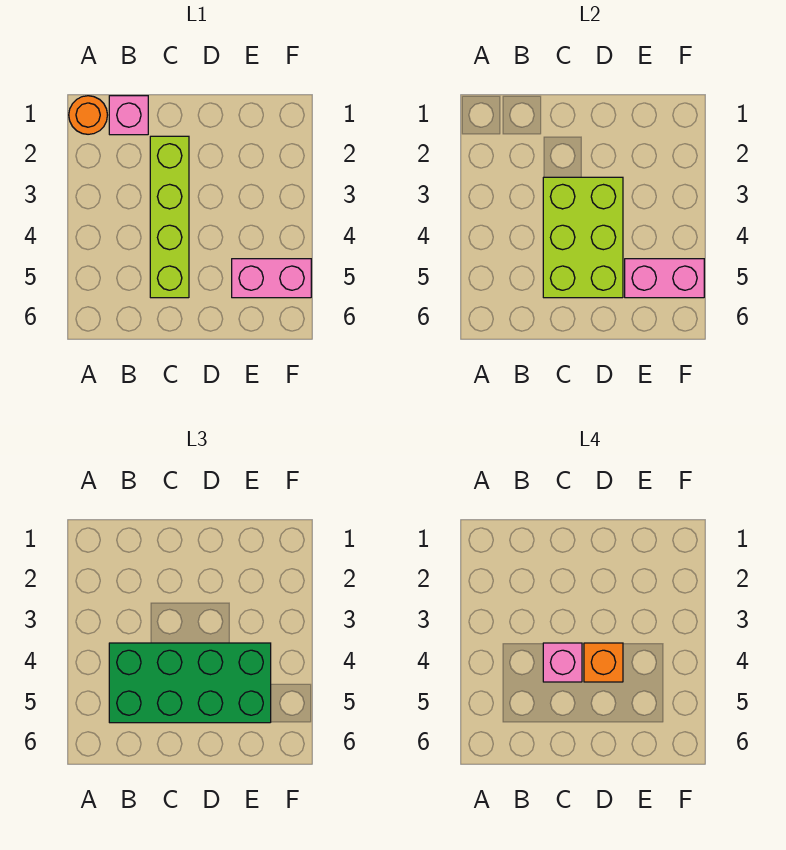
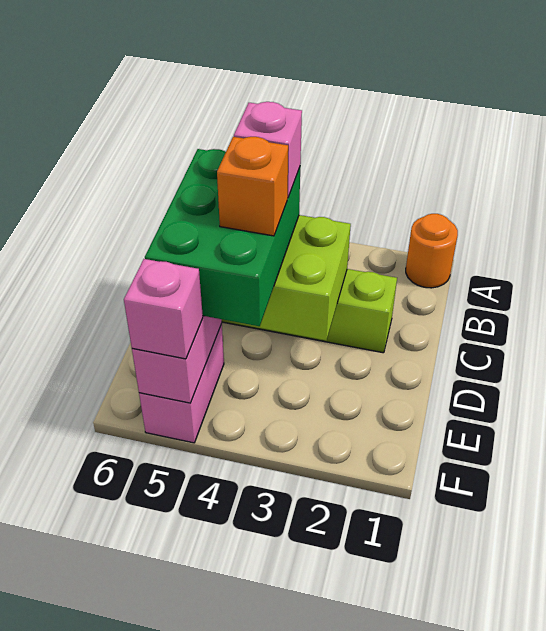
pink brick B1 level 1 -> pink brick F5 level 3
green brick B4:E5 level 3 -> green brick C4:E5 level 3

